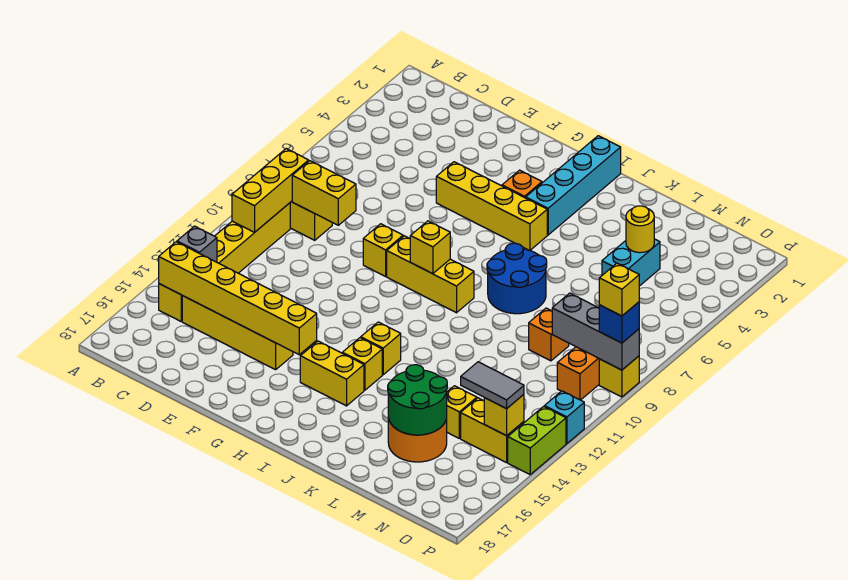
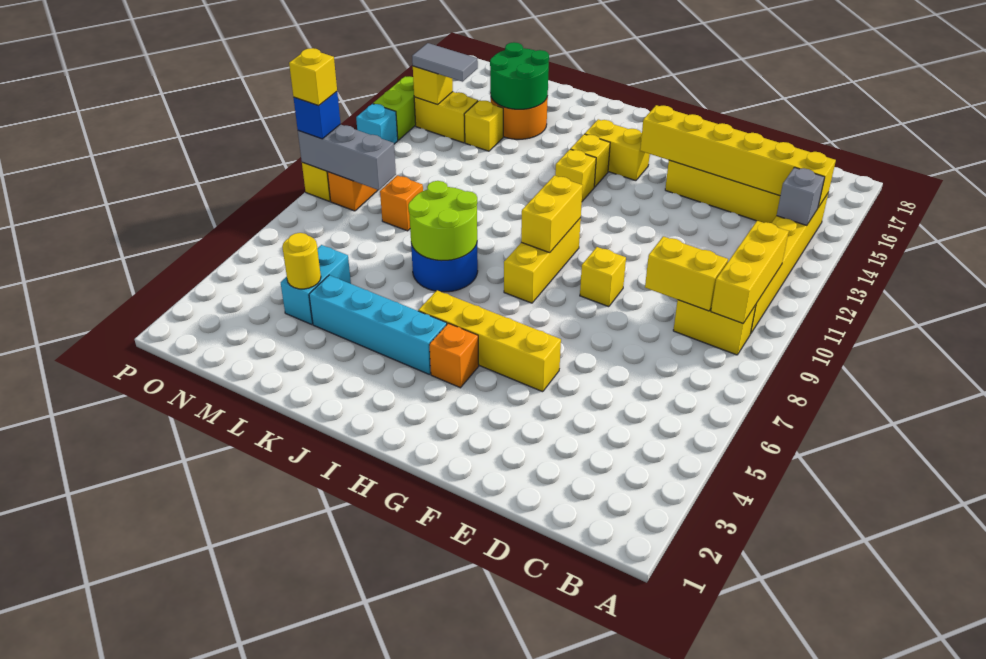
yellow brick G9:I9 level 1 -> yellow brick H8:H10 level 1
yellow brick H9 level 2 -> yellow brick H9:H10 level 2
cyan brick I1:I4 level 1 -> cyan brick I4:L4 level 1
none -> lime round brick J7:K8 level 2

